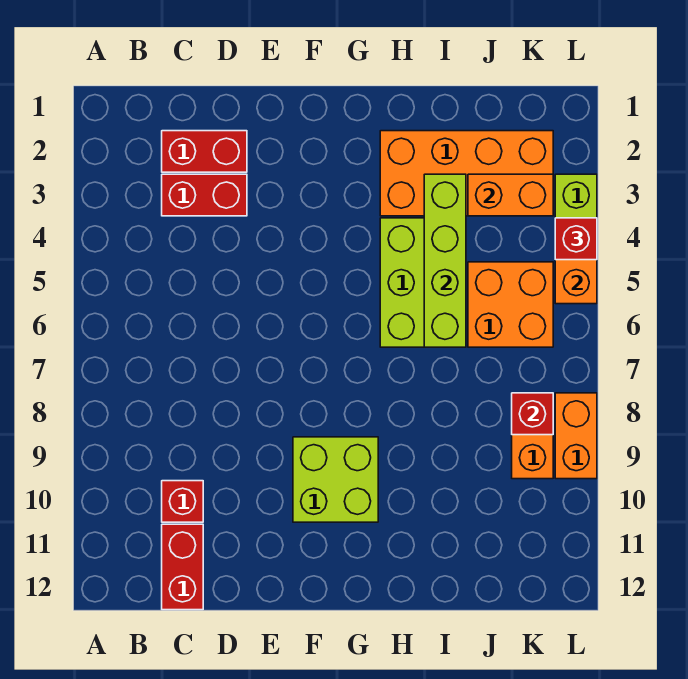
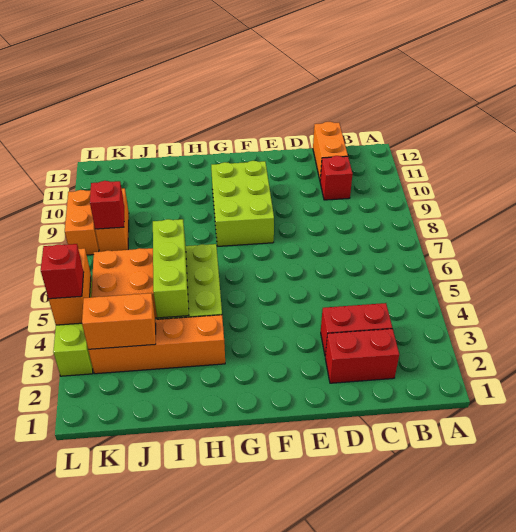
red brick C11:C12 level 1 -> orange brick C11:C12 level 1
lime brick F9:G10 level 1 -> lime brick F8:G10 level 1
orange brick H2:K3 level 1 -> orange brick H3:K3 level 1
lime brick I3:I6 level 2 -> lime brick I4:I6 level 2

